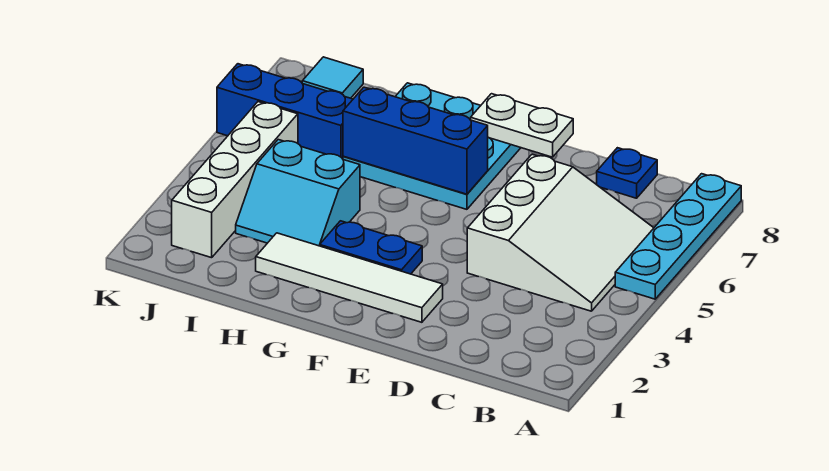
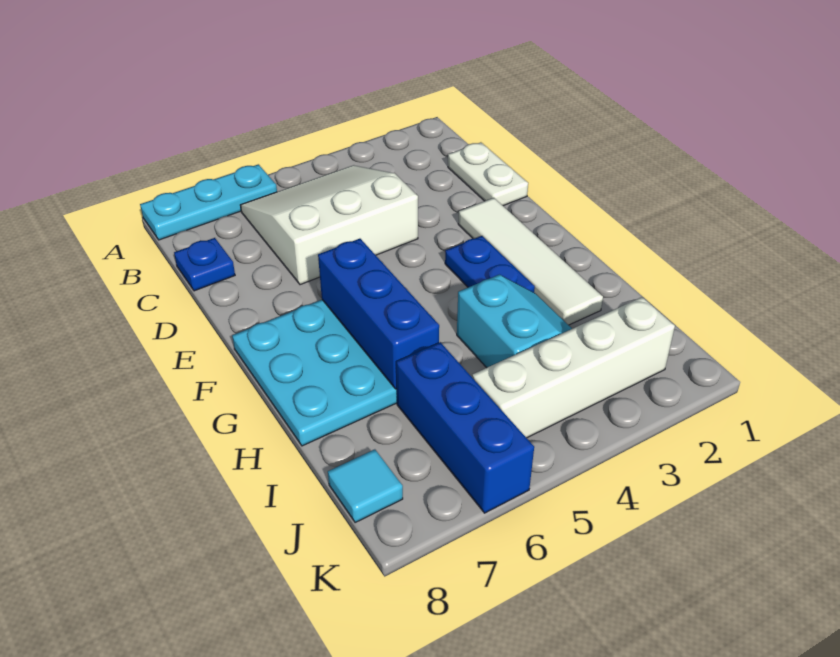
cyan plate A5:A8 level 1 -> cyan plate A6:A8 level 1
white plate E8:F8 level 2 -> white plate C1:D1 level 1

